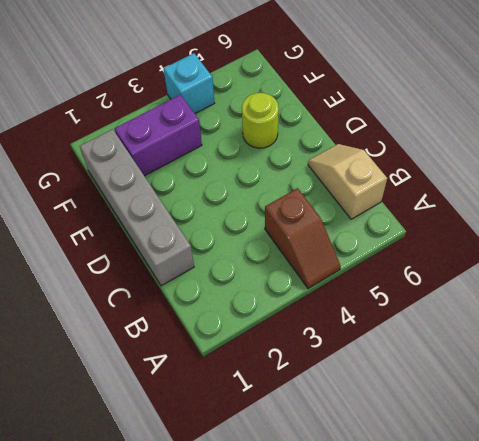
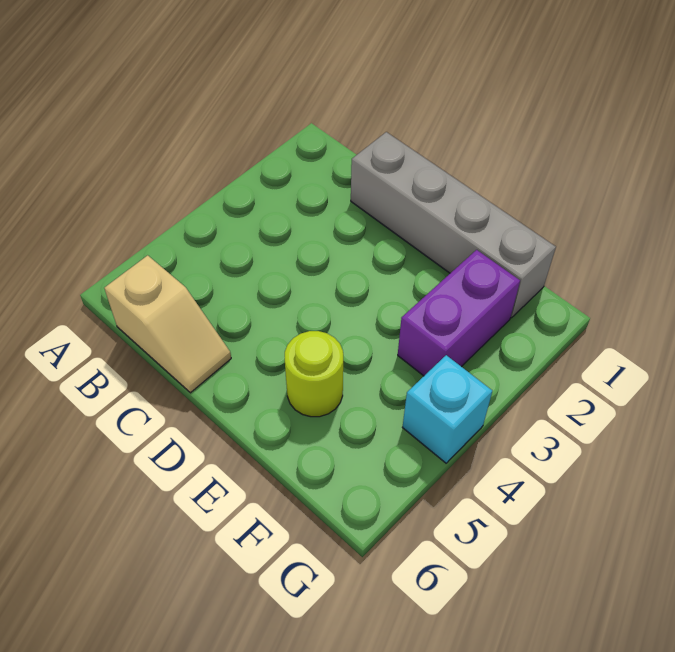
brown slope A4:B4 level 1 top B -> none

